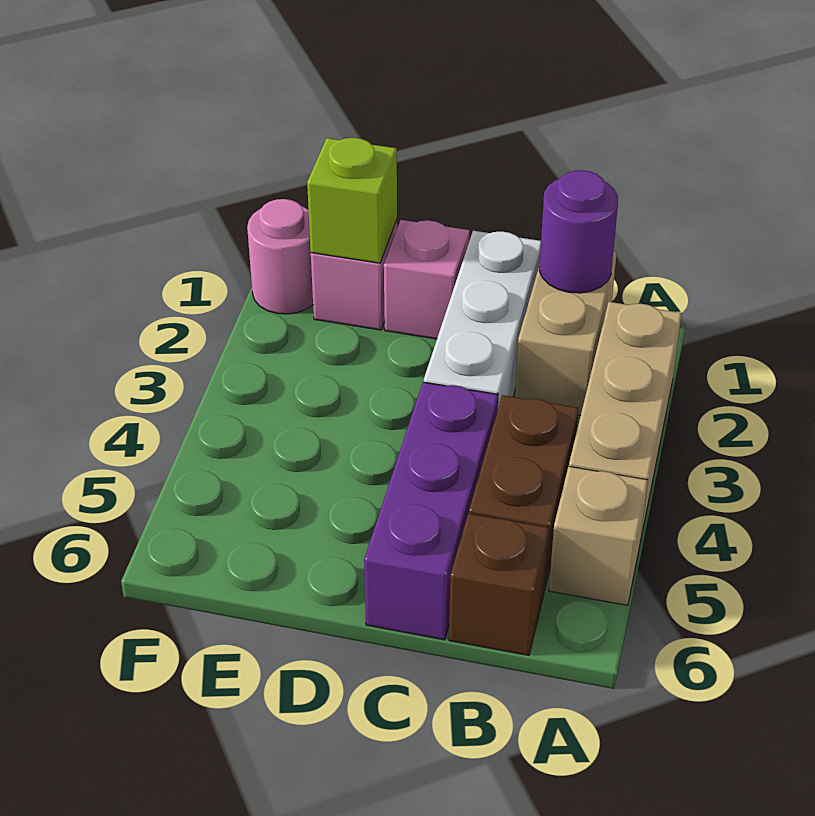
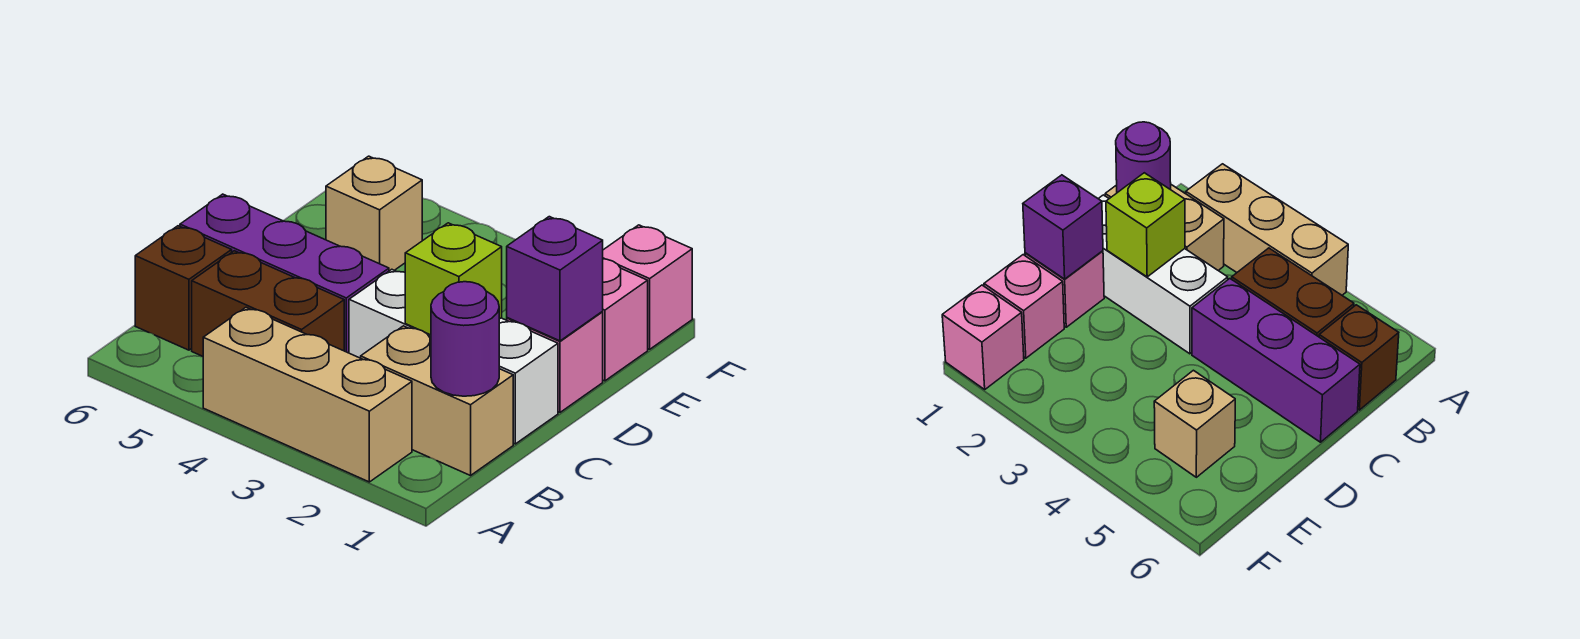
tan brick A5 level 1 -> tan brick E5 level 1
none -> purple brick D1 level 2
lime brick E1 level 2 -> lime brick C2 level 2
pink round brick F1 level 1 -> pink brick F1 level 1

